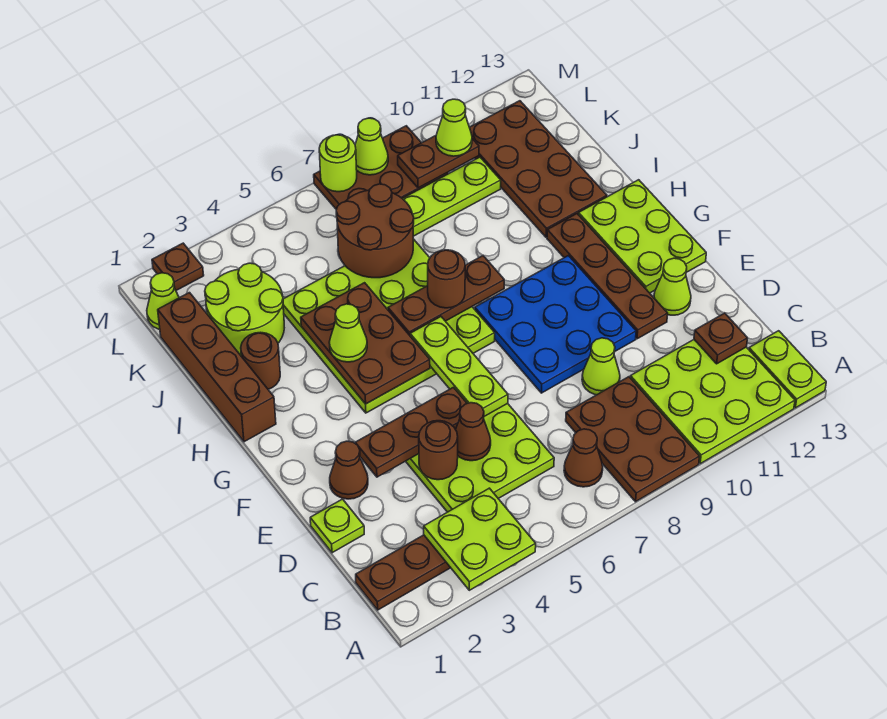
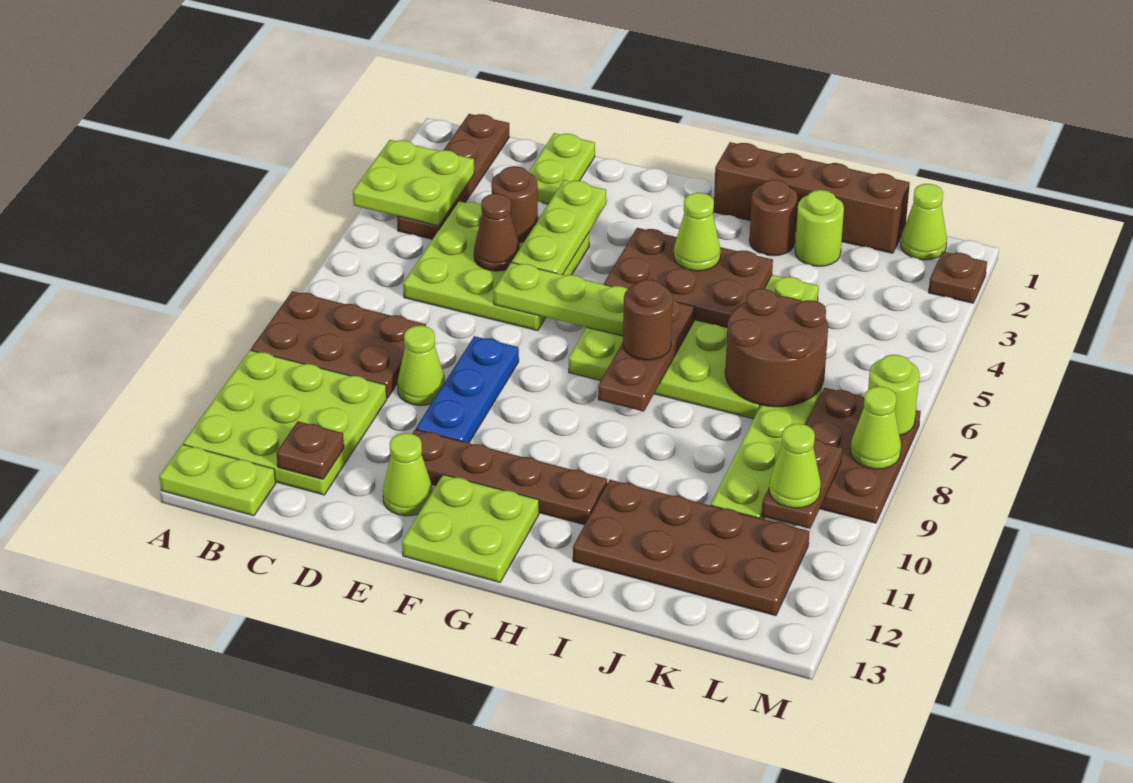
brown cone B7 level 1 -> none
lime plate D1 level 1 -> lime plate D1:D2 level 1
brown cone E2 level 1 -> none
brown plate E3:E5 level 2 -> lime plate E3:E5 level 2
blue plate E8:G10 level 1 -> blue plate E8:E10 level 1
lime plate F12:H13 level 1 -> lime plate F12:G13 level 1
lime round brick J2:K3 level 1 -> lime round brick J2 level 1

